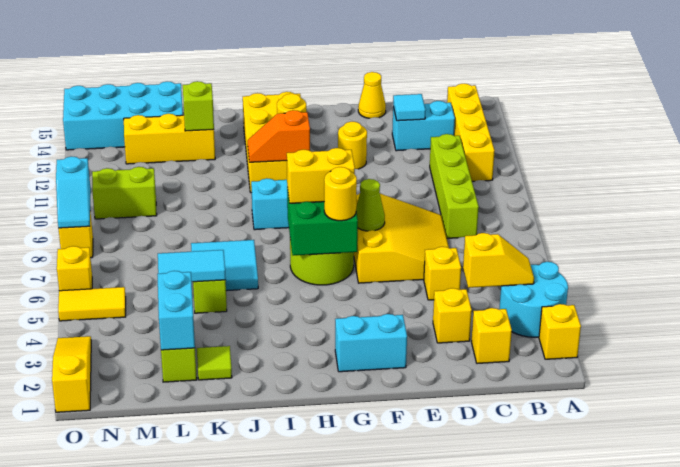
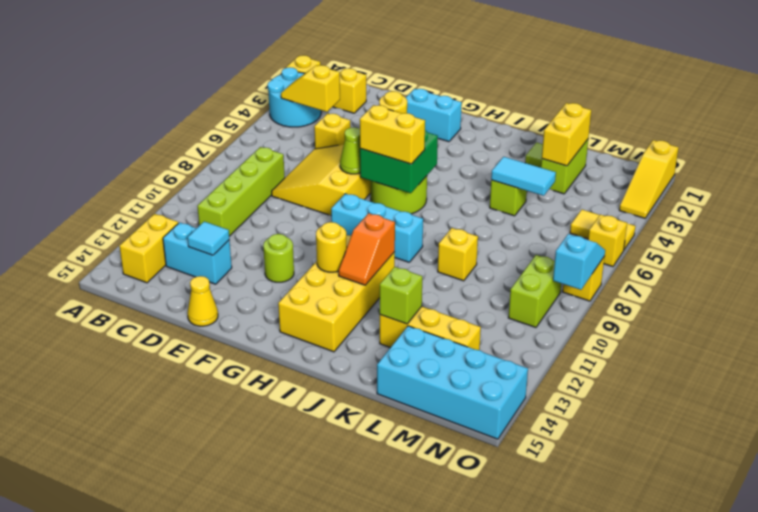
yellow brick B11:B14 level 1 -> yellow brick B13:B14 level 1
yellow brick D3 level 1 -> yellow brick K9 level 1
yellow round brick F12 level 1 -> lime round brick F12 level 1
orange slope H11:I11 level 2 top H -> orange slope I11:I12 level 2 top 11
cyan tile J6:K7 level 1 -> none
cyan brick L2:L3 level 2 -> yellow brick L2:L3 level 2
lime brick M10:N10 level 1 -> lime brick N9:N10 level 1

